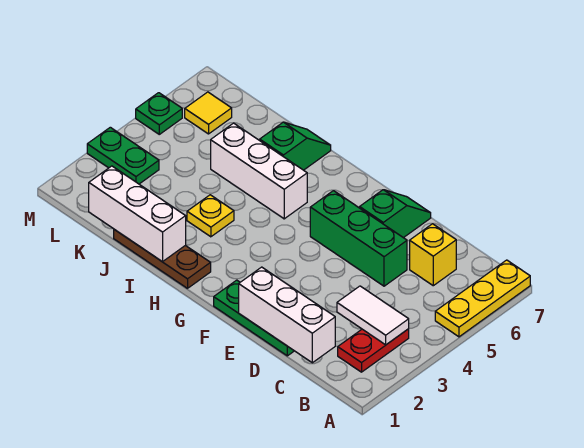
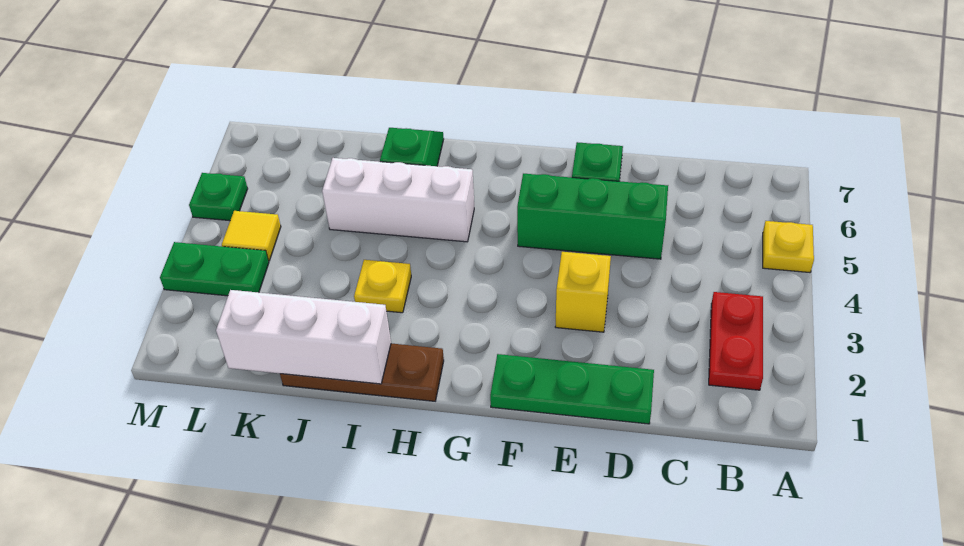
yellow plate A5:A7 level 1 -> yellow plate A5 level 1
white tile B3:C3 level 2 -> none
white brick C1:E1 level 2 -> none
yellow brick C6 level 1 -> yellow brick E3 level 1
yellow tile L6 level 1 -> yellow tile L4 level 1

